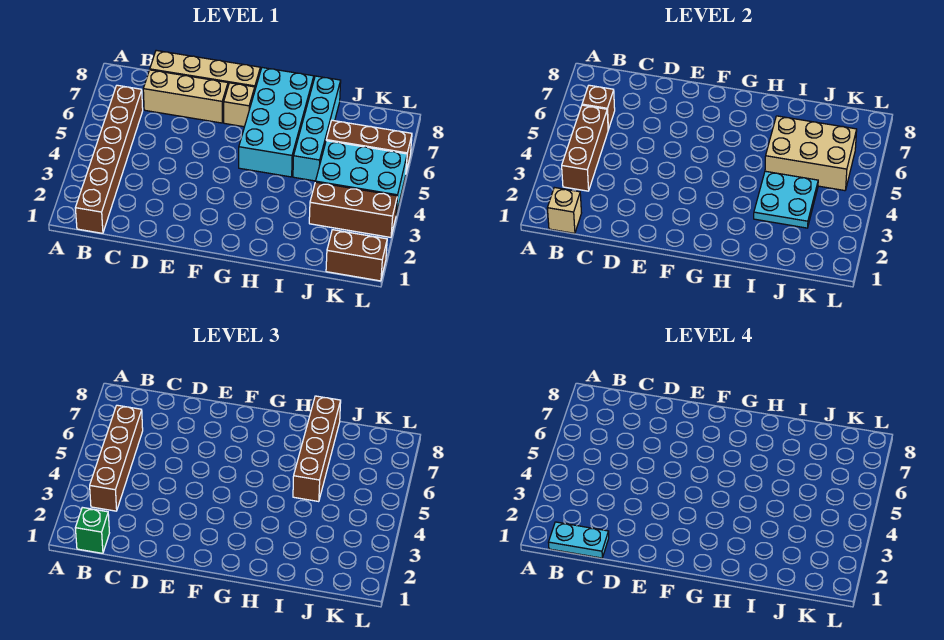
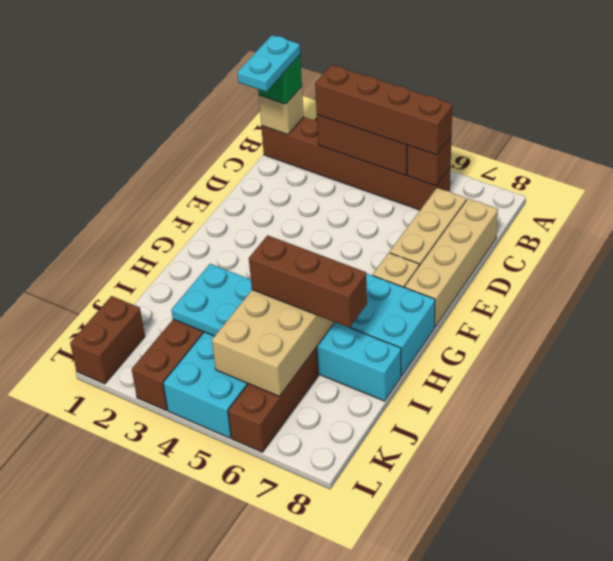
brown brick I5:I8 level 3 -> brown brick I5:I7 level 3

